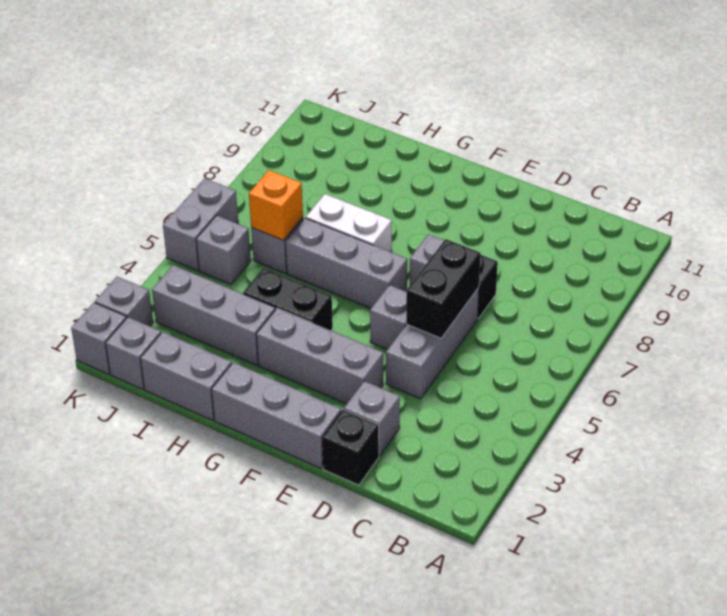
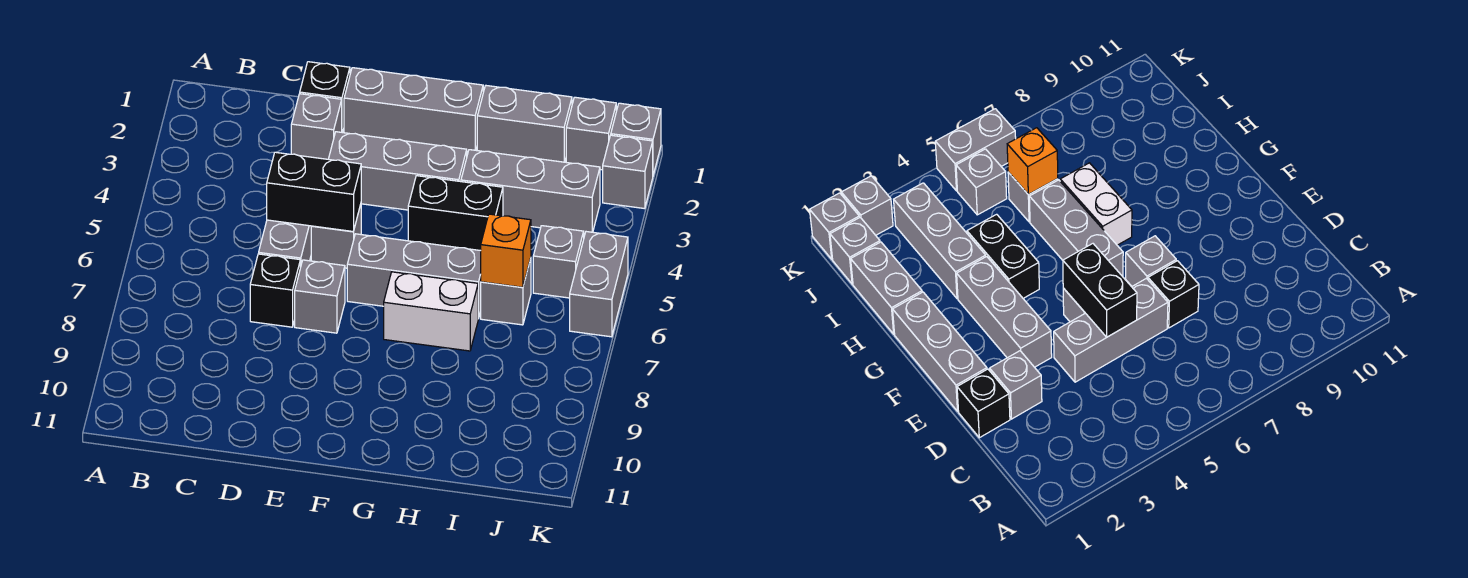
black brick D5:D6 level 2 -> black brick D5:E5 level 2

